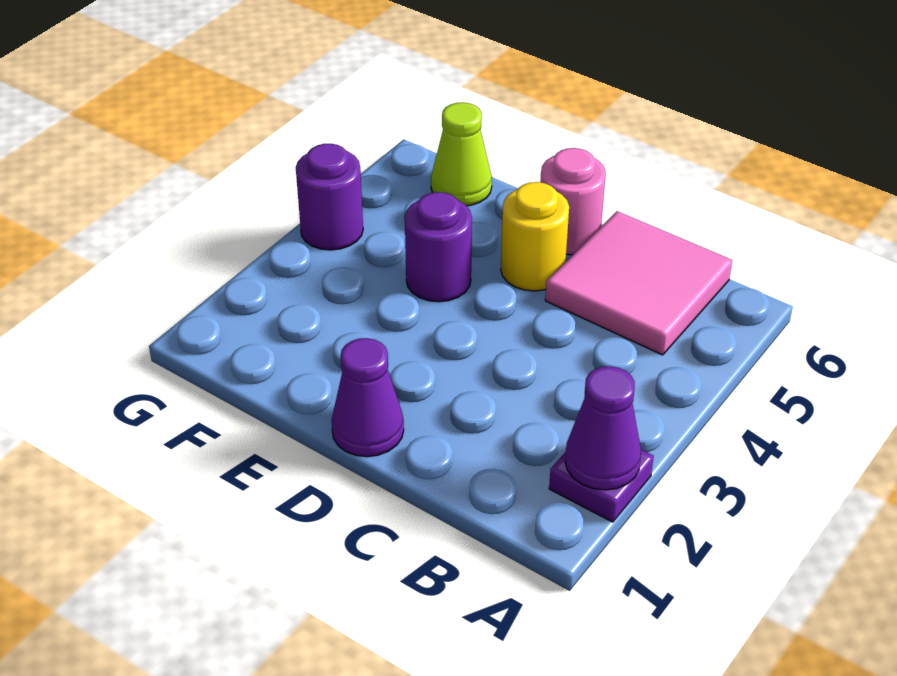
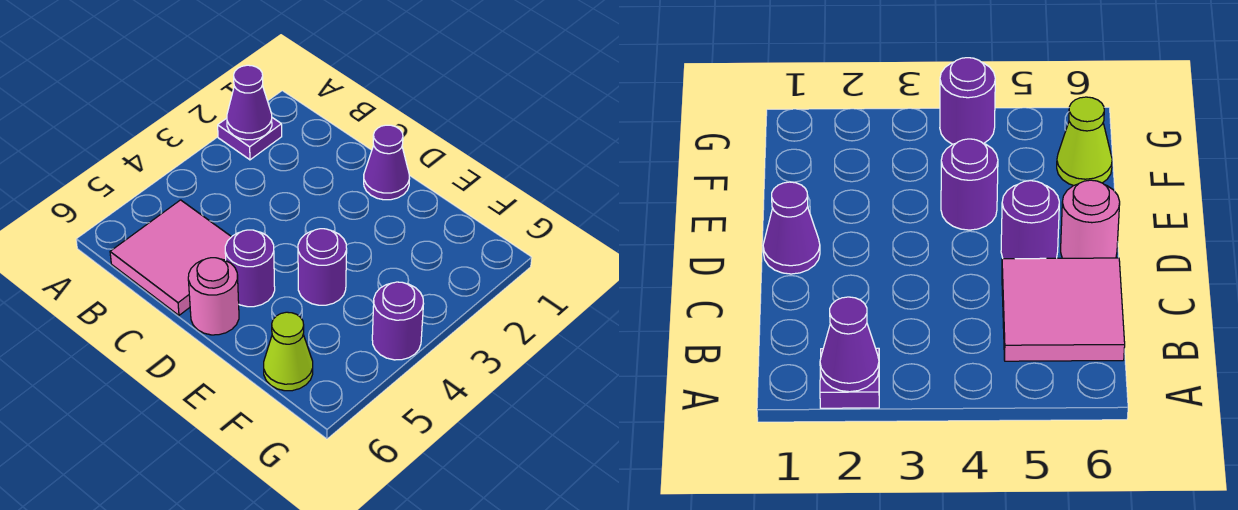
yellow round brick D5 level 1 -> purple round brick D5 level 1

